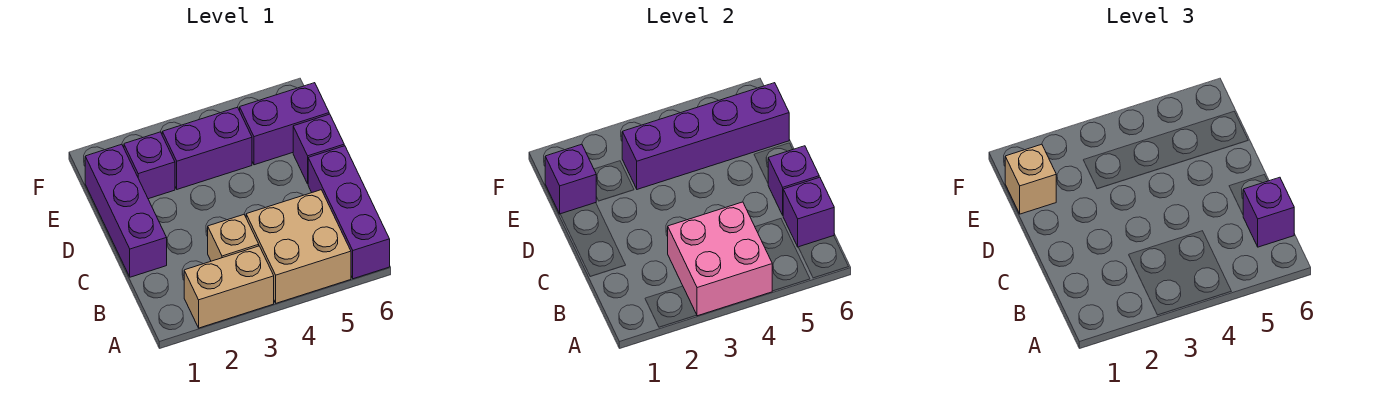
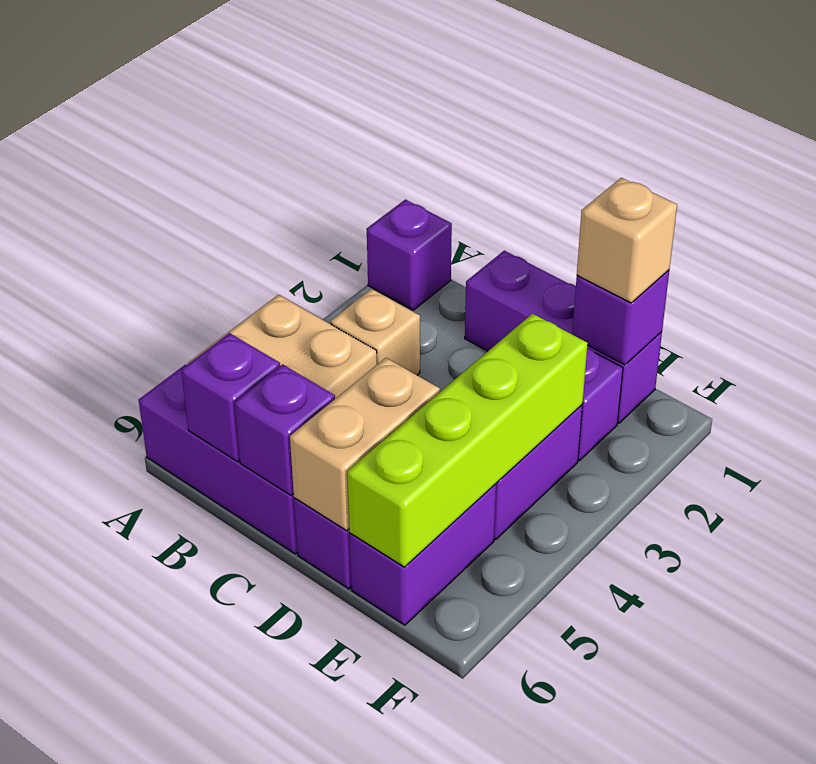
tan brick A2:A3 level 1 -> tan brick D5:D6 level 2
pink brick A3:B4 level 2 -> none
purple brick B6 level 3 -> purple brick A1 level 1
purple brick E3:E6 level 2 -> lime brick E3:E6 level 2

